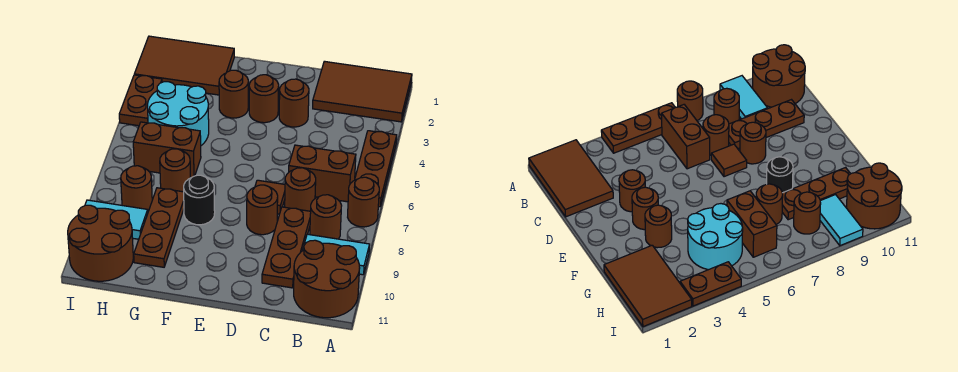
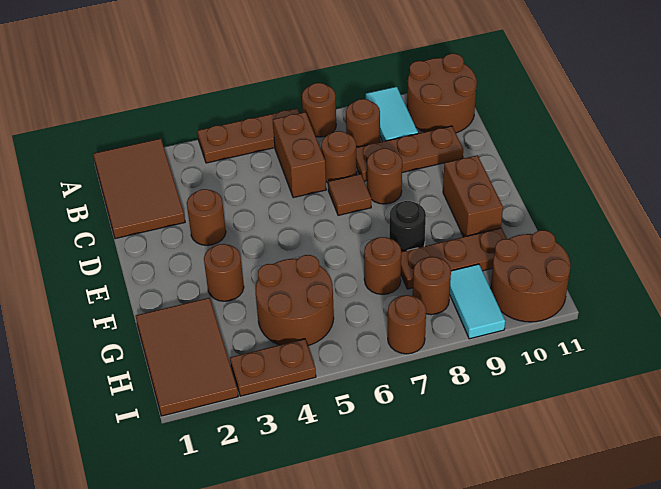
brown round brick E3 level 1 -> brown round brick I7 level 1
cyan round brick G4:H5 level 1 -> brown round brick G4:H5 level 1
brown brick G6:H6 level 1 -> brown brick E10:F10 level 1

